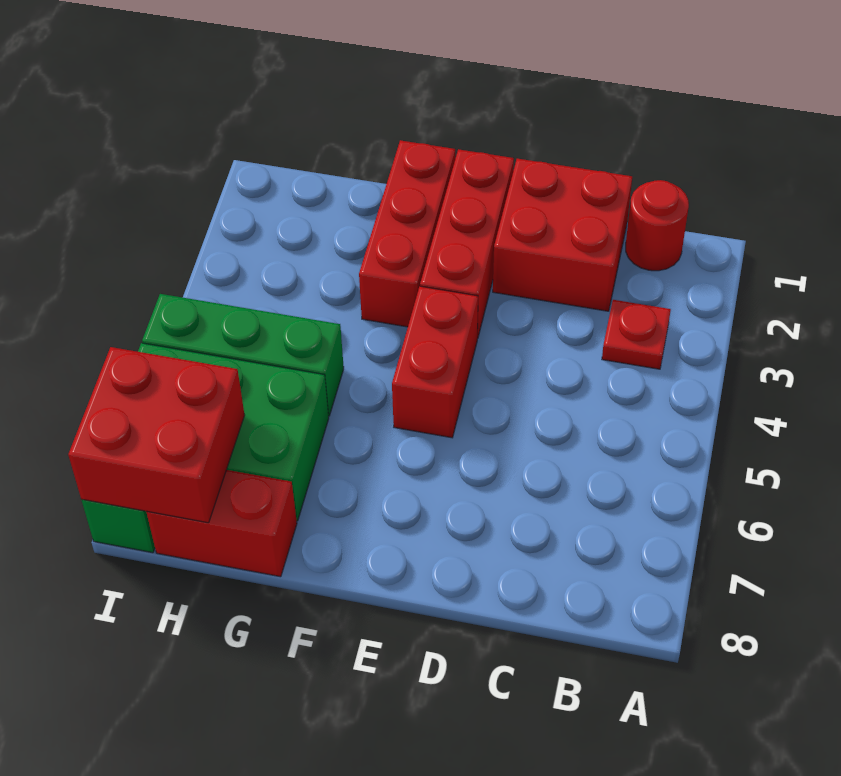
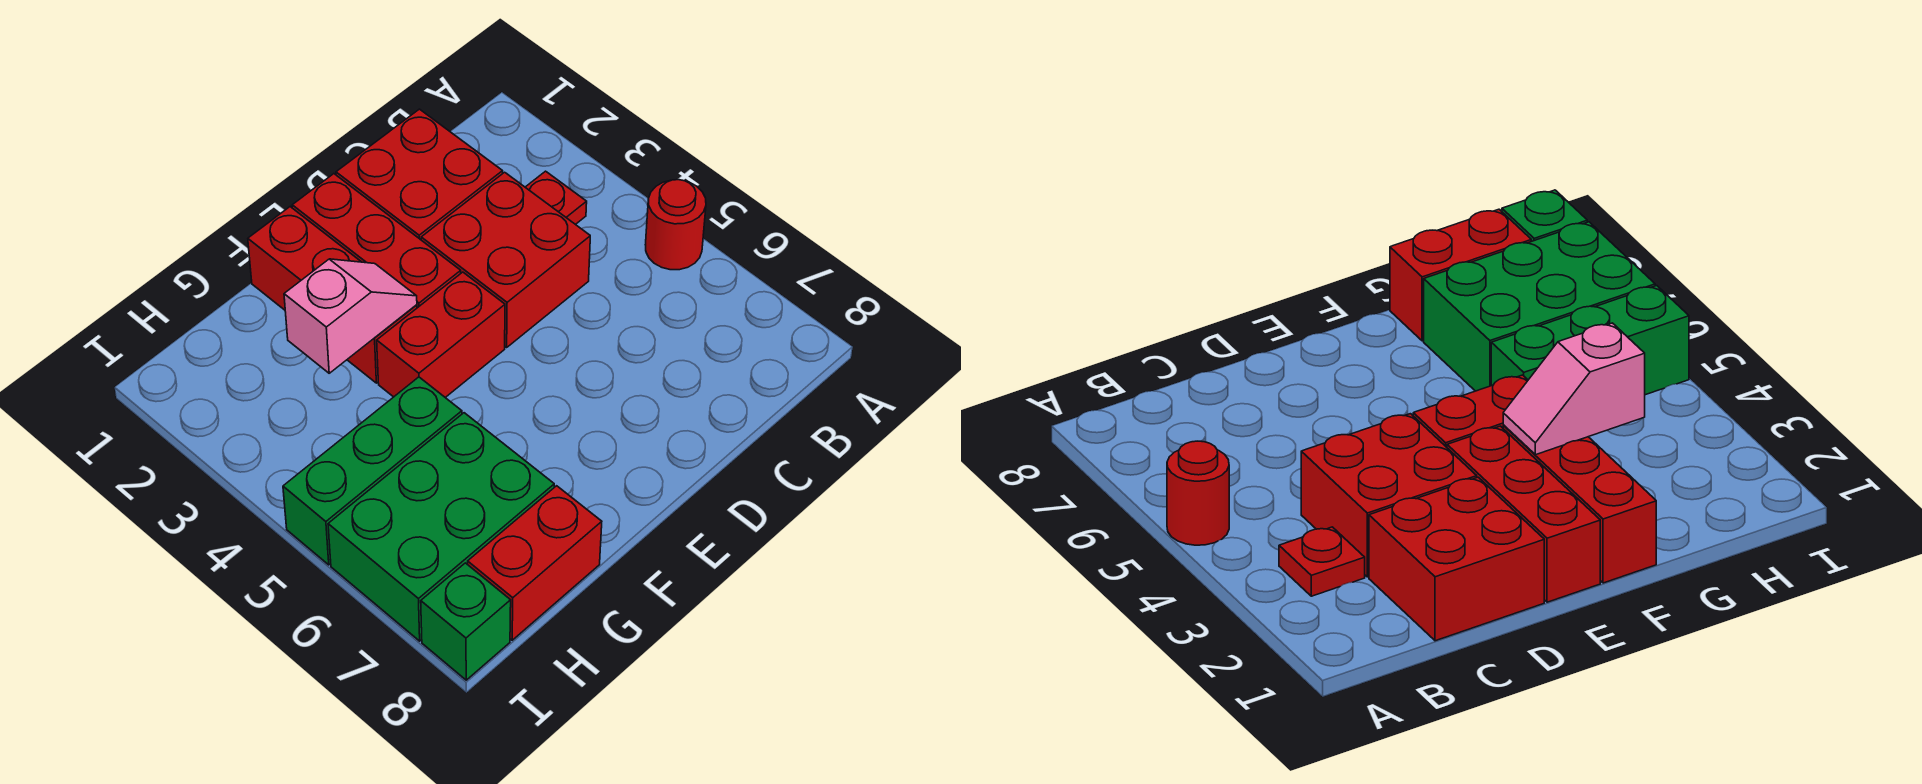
red round brick B1 level 1 -> red round brick A5 level 1
red brick E4:E5 level 1 -> red brick E4:F4 level 1
none -> pink slope F3:G3 level 2 top G
red brick H7:I8 level 2 -> red brick C3:D4 level 1

